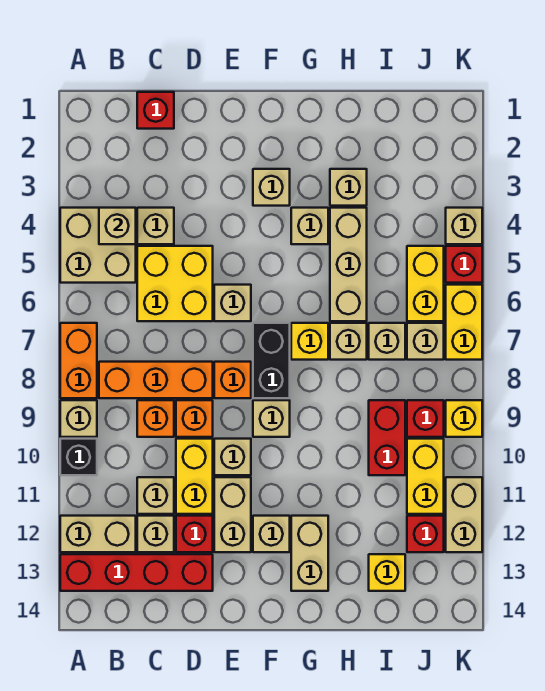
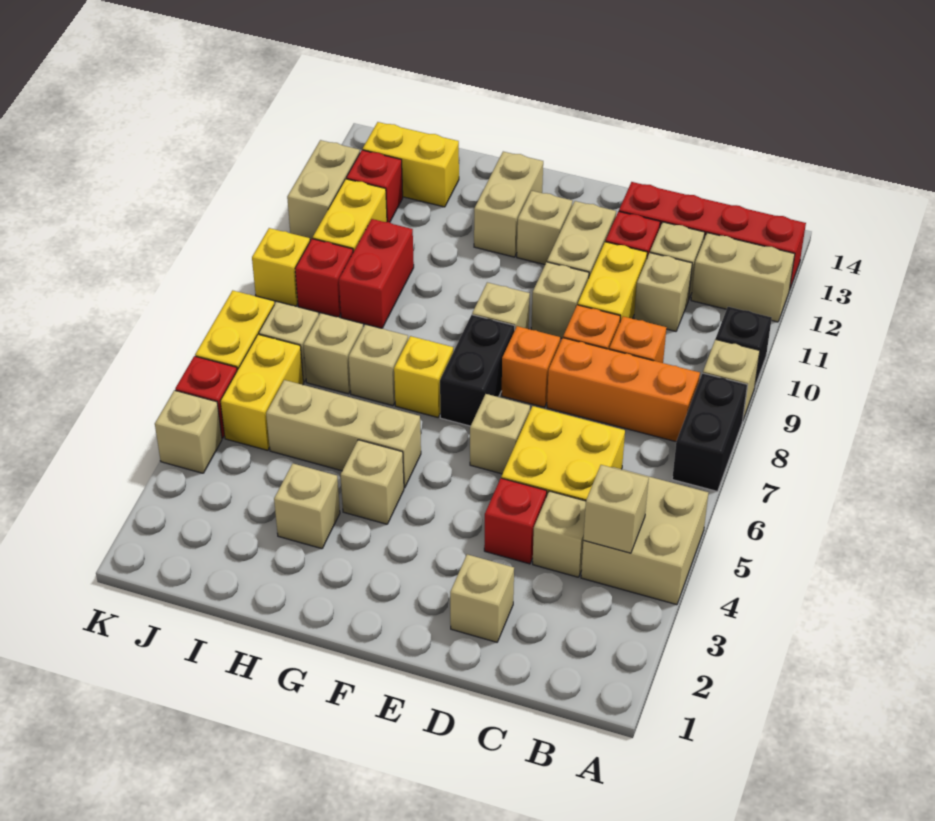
orange brick A7:A8 level 1 -> black brick A7:A8 level 1
red brick C1 level 1 -> red brick D4 level 1
tan brick F3 level 1 -> tan brick D2 level 1
tan brick H4:H6 level 1 -> tan brick G5:I5 level 1
yellow brick I13 level 1 -> yellow brick I13:J13 level 1

